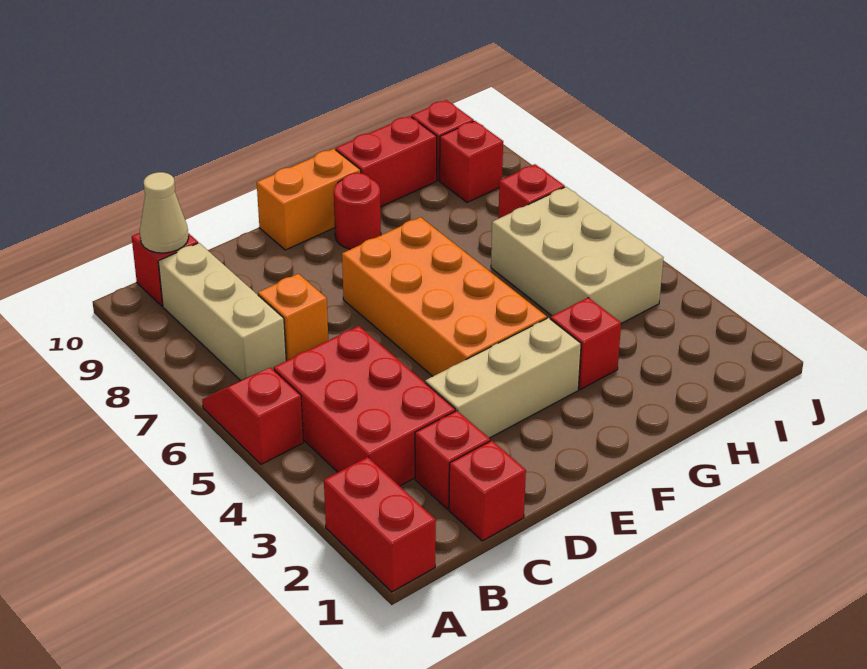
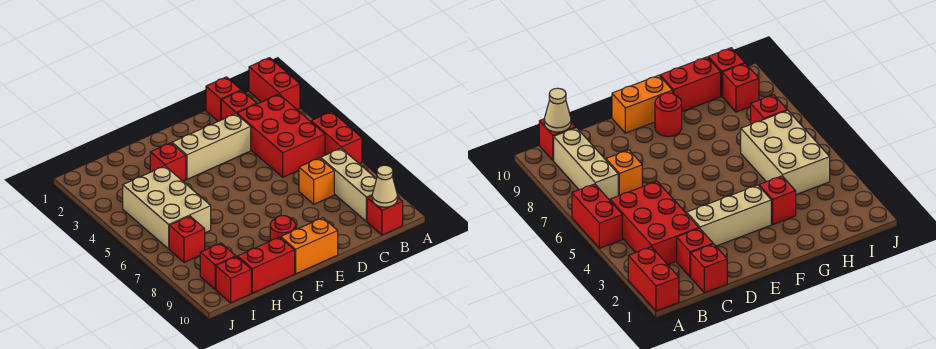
red slope A5:A6 level 1 top 5 -> red brick A5:A6 level 1
orange brick E4:F7 level 1 -> none

